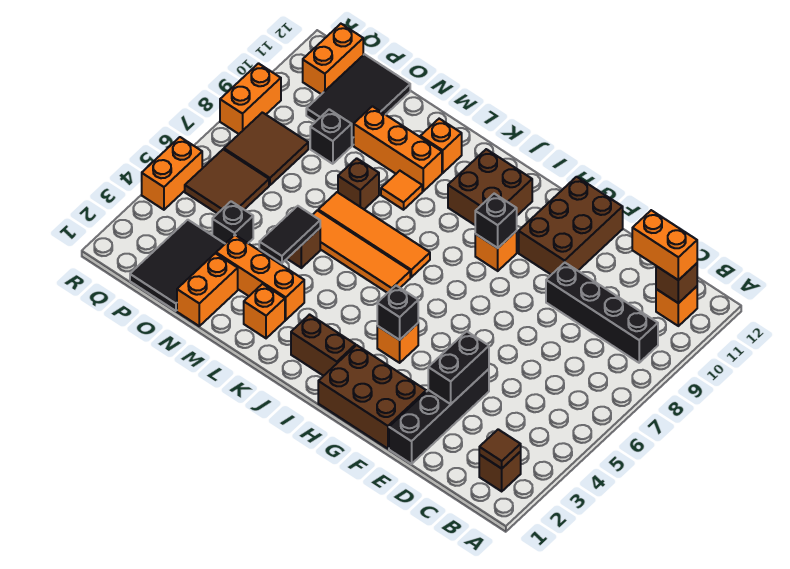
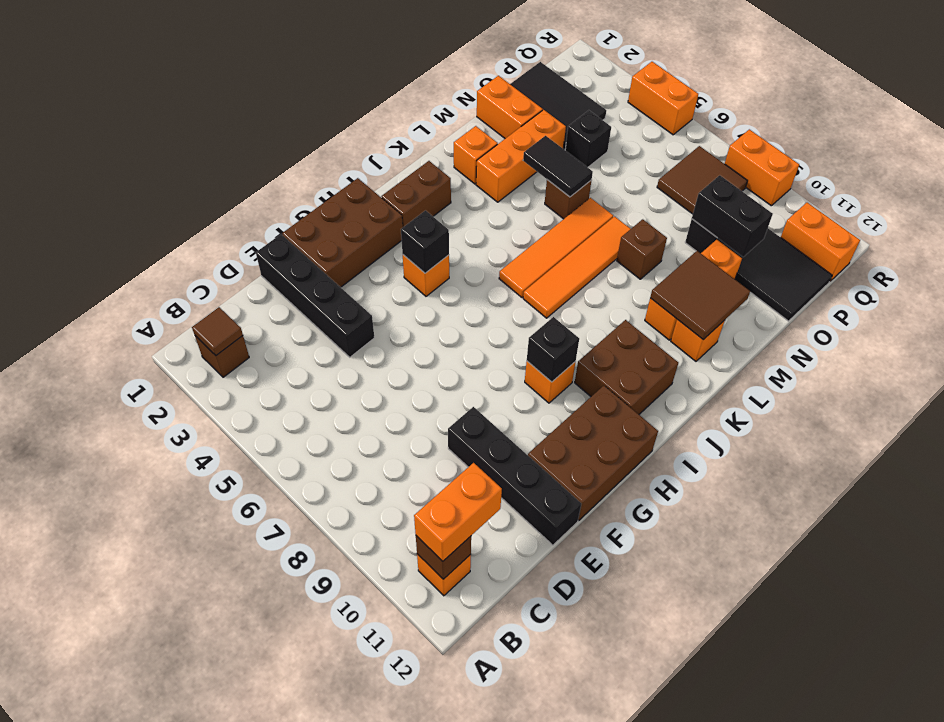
black brick B9:E9 level 1 -> black brick E9:E12 level 1
black brick E3:E4 level 2 -> black brick O9:O10 level 2
brown brick F10:G12 level 1 -> brown brick F11:H12 level 1
orange tile L9 level 1 -> none
brown tile P5:Q6 level 1 -> brown tile L10:M11 level 2

